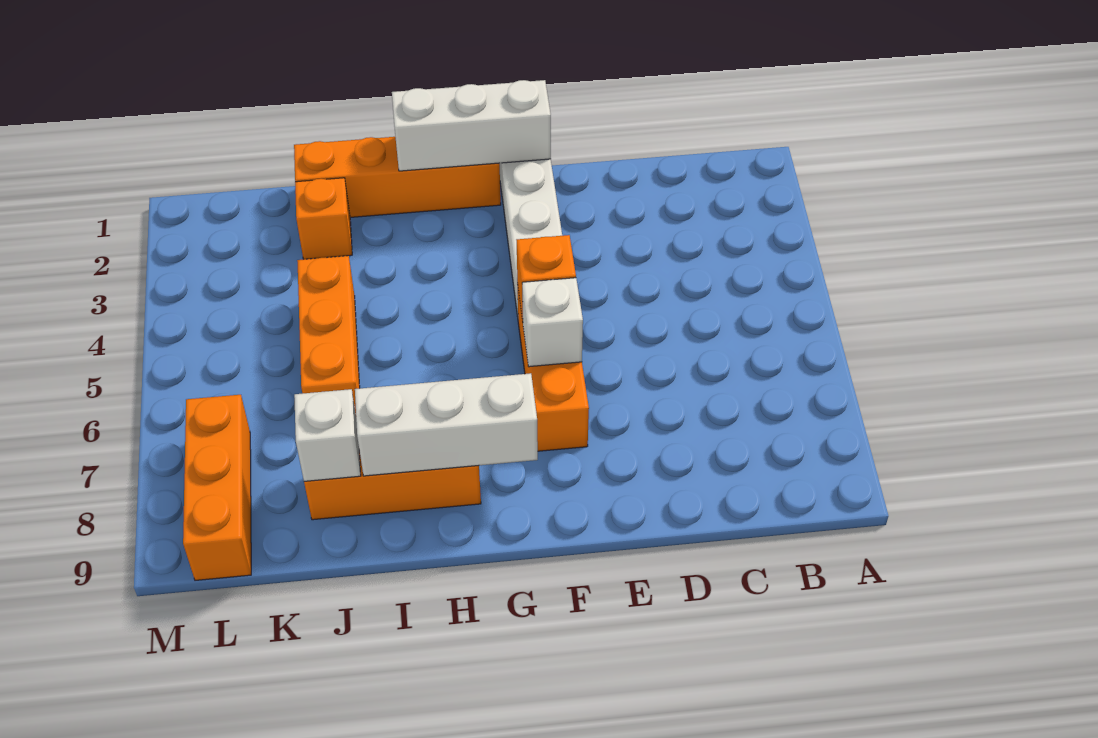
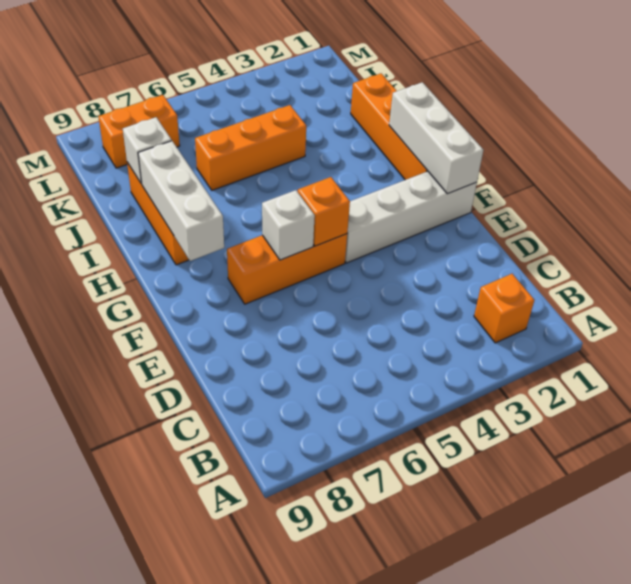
orange brick J2 level 1 -> orange brick B2 level 1
orange brick L7:L9 level 1 -> orange brick L7:L8 level 1

